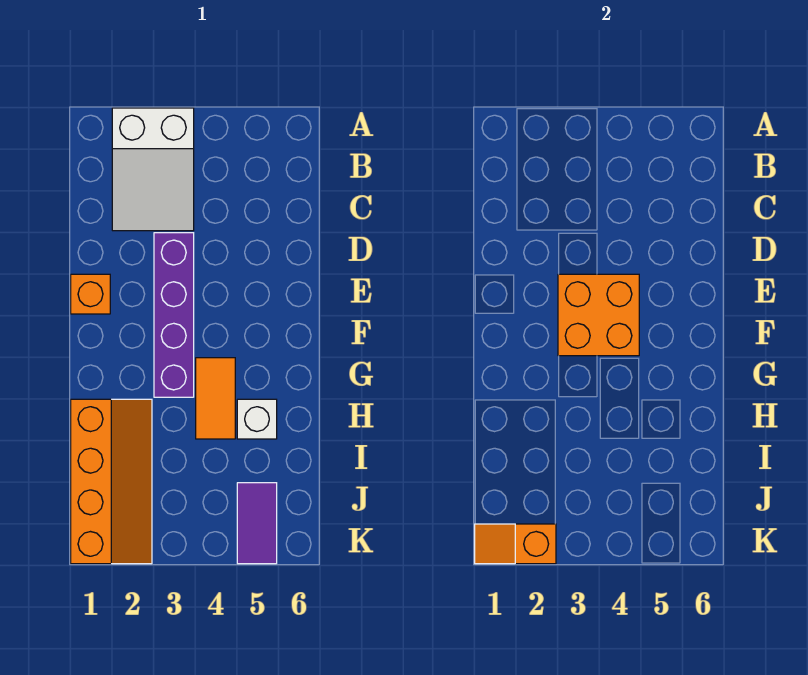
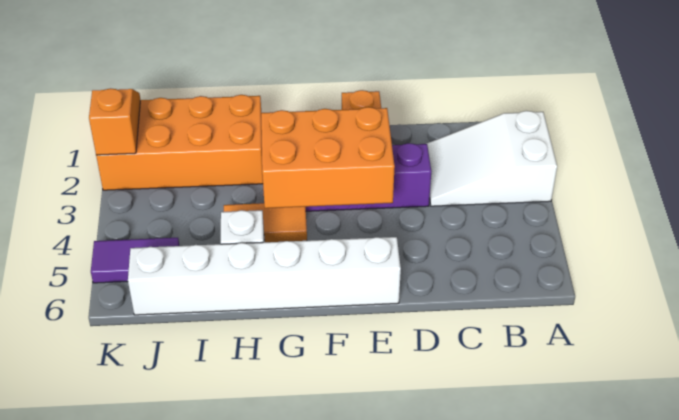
orange brick E3:F4 level 2 -> orange brick E3:G4 level 2
none -> white brick E6:J6 level 1
orange slope H1:K2 level 1 top 1 -> orange brick H1:K2 level 1

